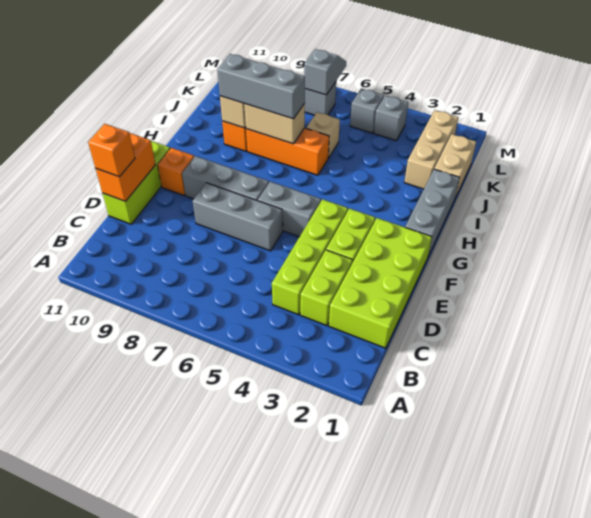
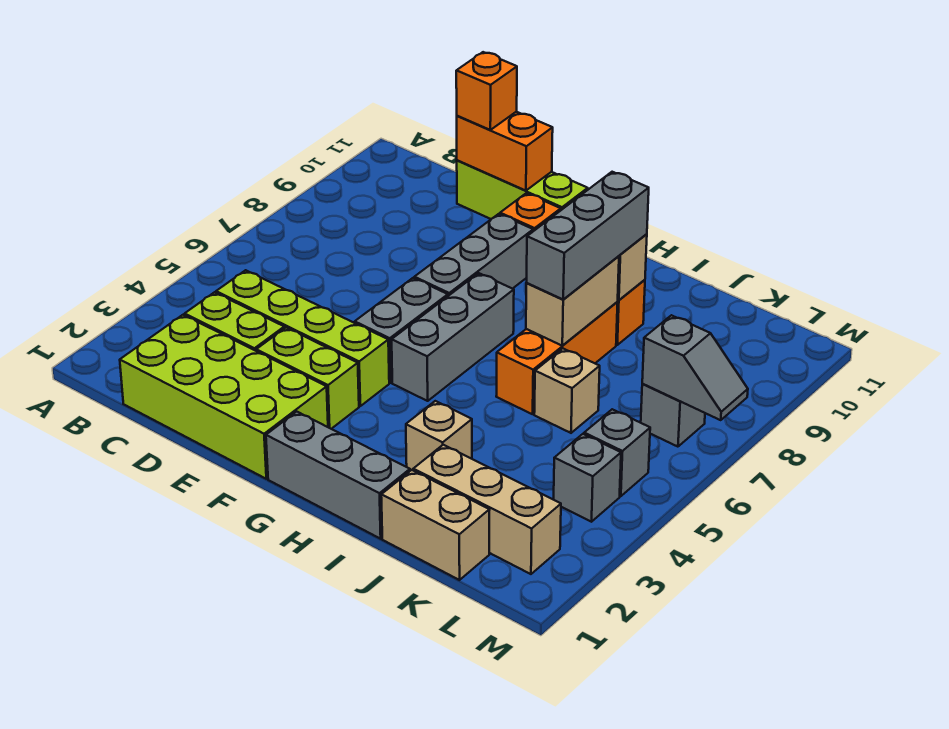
grey brick E6:E8 level 1 -> grey brick G5:G7 level 1
none -> tan brick I3 level 1

